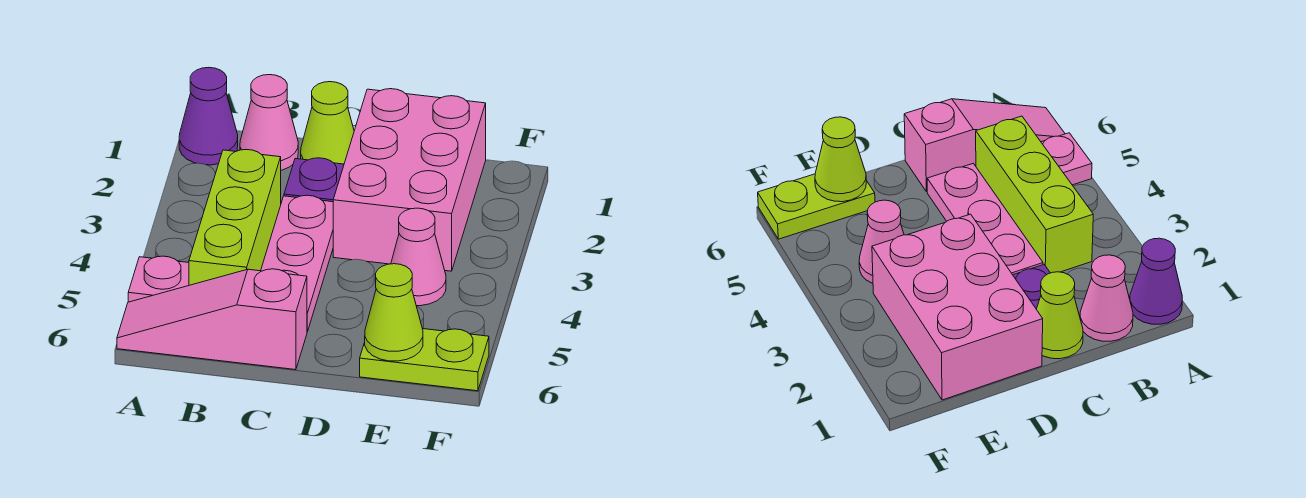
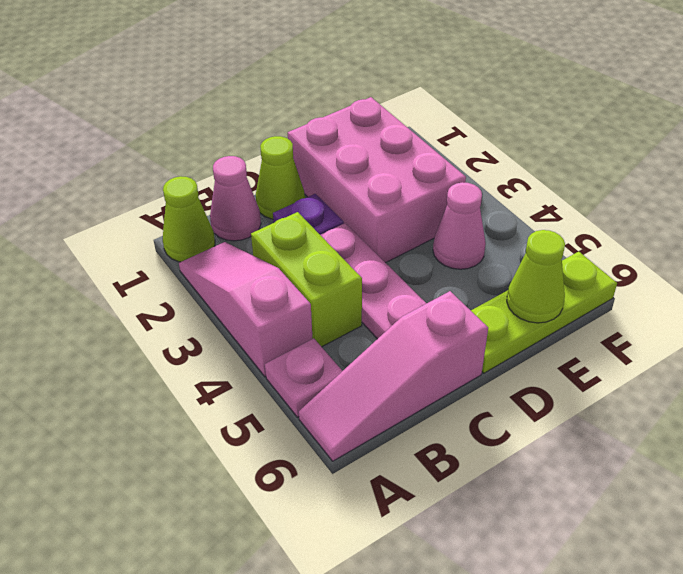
purple cone A1 level 1 -> lime cone A1 level 1
none -> pink slope A2:A4 level 1 top 4
lime brick B3:B5 level 1 -> lime brick B3:B4 level 1
lime plate E6:F6 level 1 -> lime plate D6:F6 level 1

